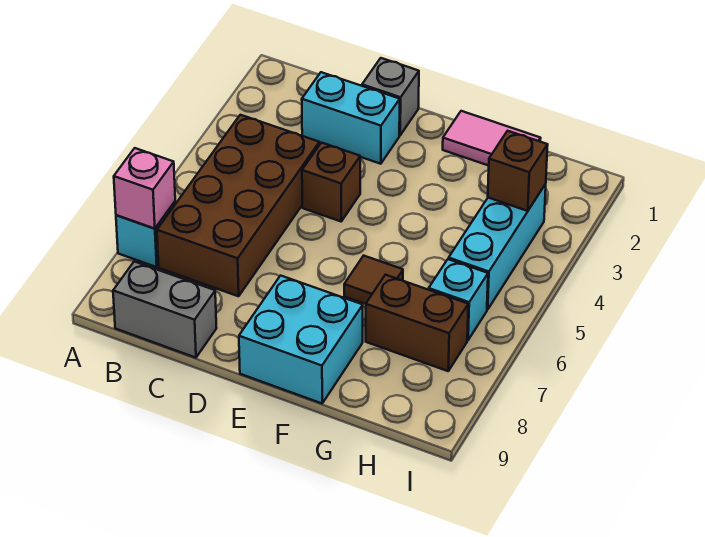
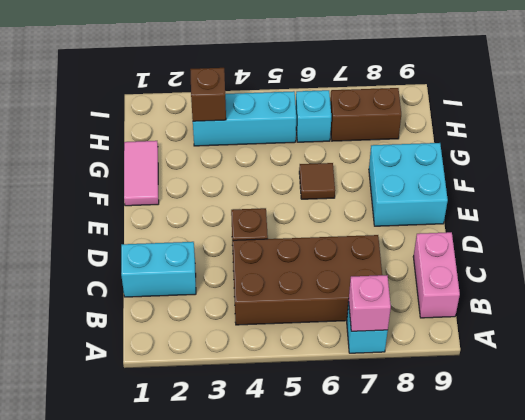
grey brick B9:C9 level 1 -> pink brick B9:C9 level 1
cyan brick C2:D2 level 1 -> cyan brick C1:C2 level 1
grey brick D1 level 1 -> none
brown brick G7:H7 level 1 -> brown brick H7:H8 level 1

